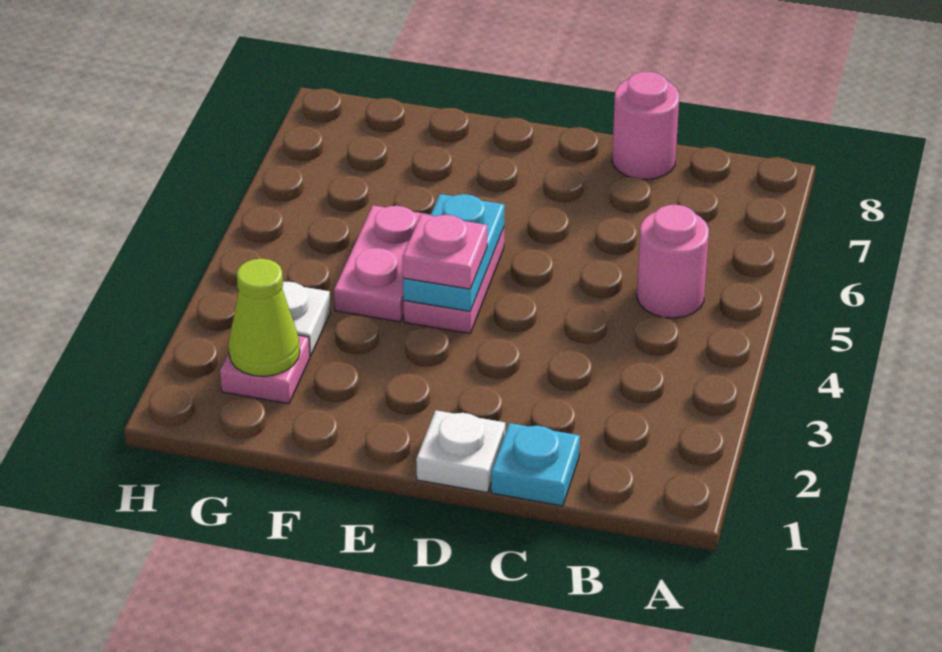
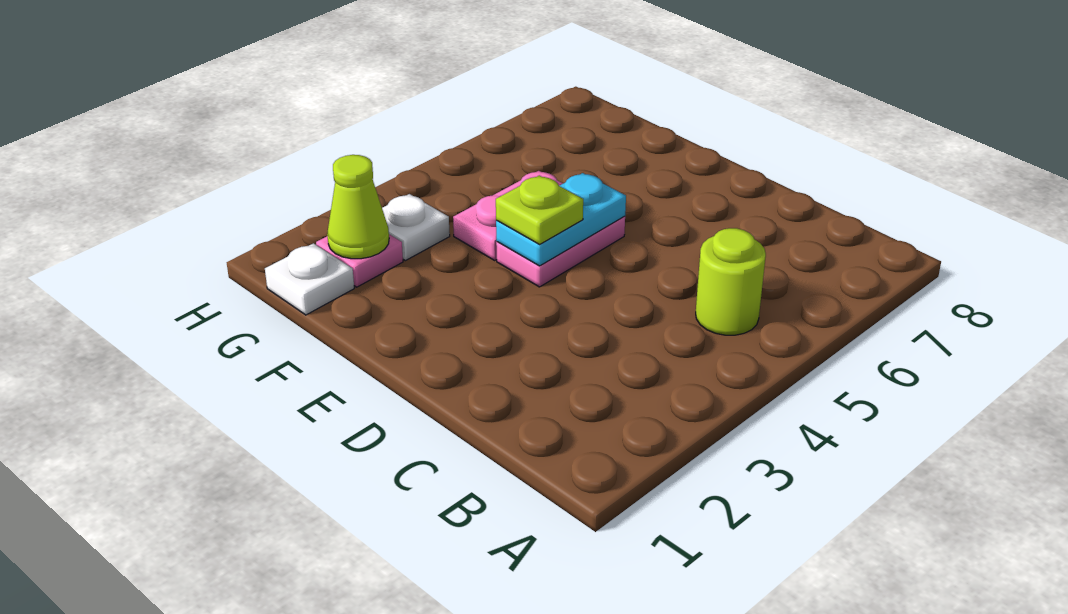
pink round brick B5 level 1 -> lime round brick B5 level 1
cyan plate C1 level 1 -> none
pink round brick C8 level 1 -> none
white plate D1 level 1 -> white plate G1 level 1
pink plate E4 level 3 -> lime plate E4 level 3

